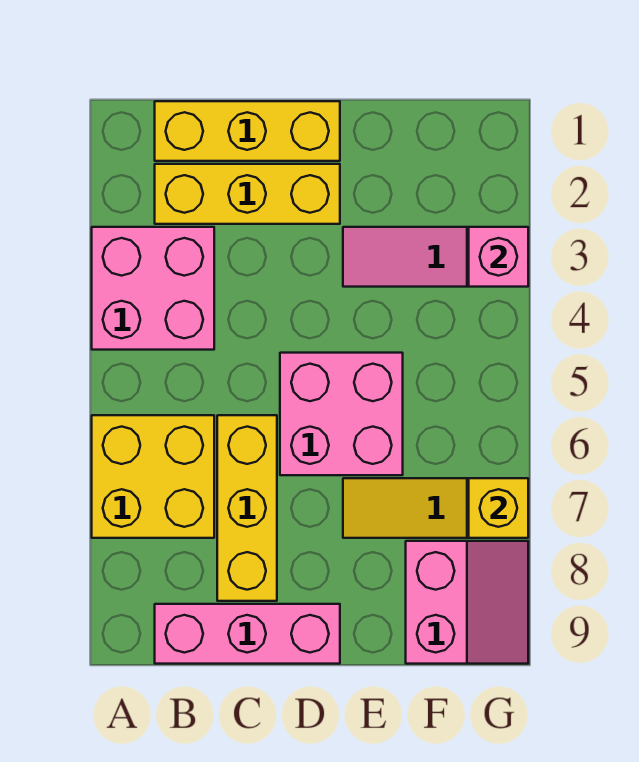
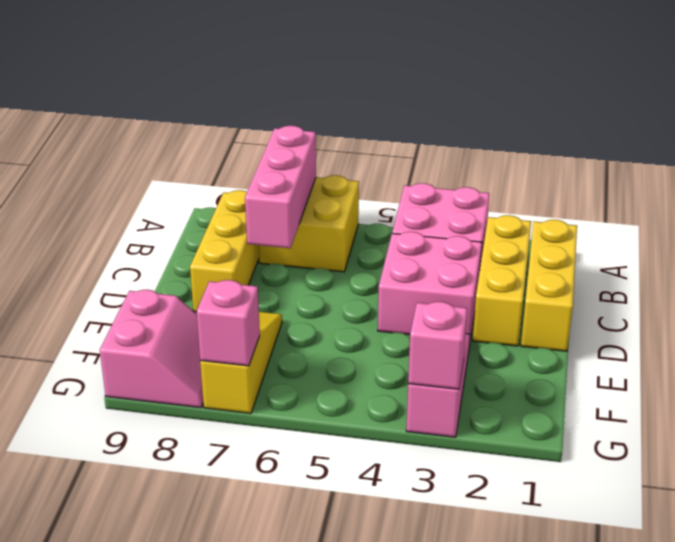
pink brick B9:D9 level 1 -> pink brick A7:C7 level 2
yellow brick C6:C8 level 1 -> yellow brick B8:D8 level 1
pink brick D5:E6 level 1 -> pink brick C3:D4 level 1
pink slope F8:G9 level 1 top F -> pink slope F8:G9 level 1 top 9
yellow brick G7 level 2 -> pink brick G7 level 2

